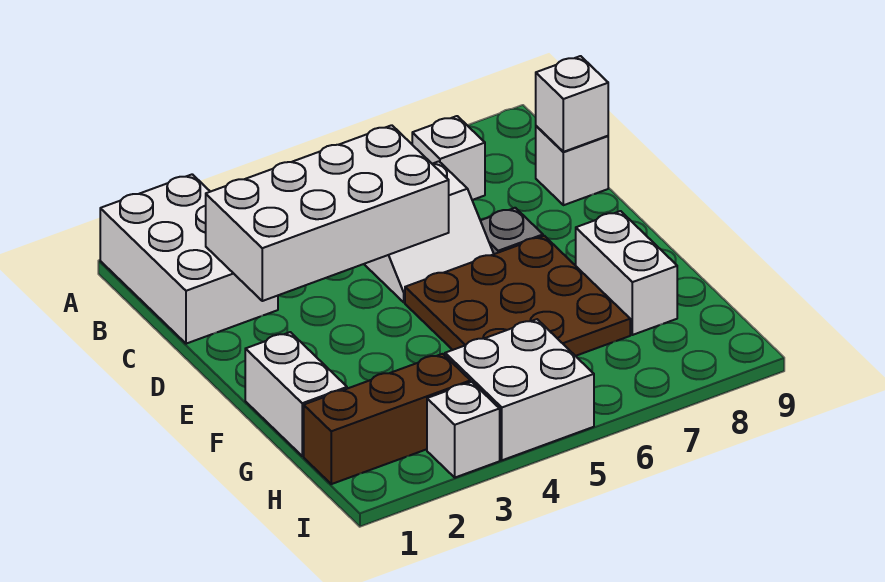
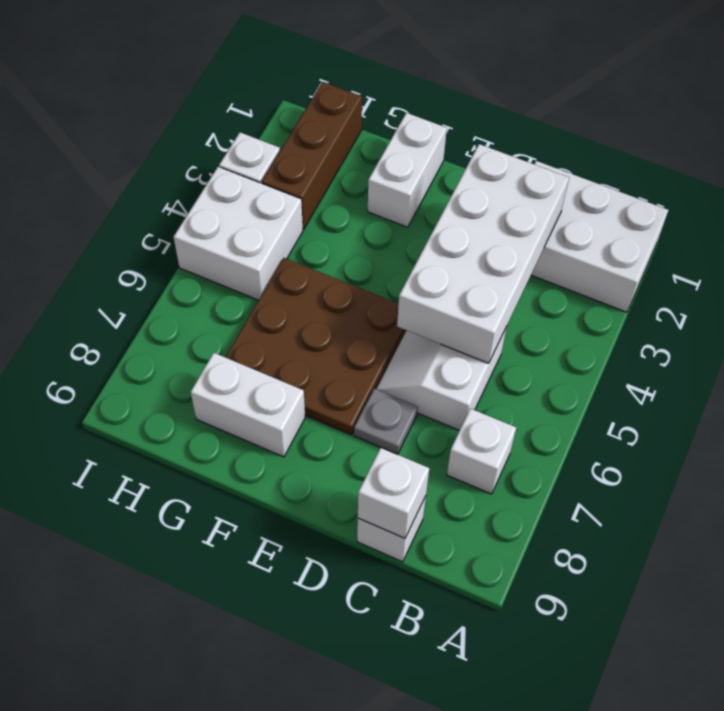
white brick F1:G1 level 1 -> white brick F1:F2 level 1

